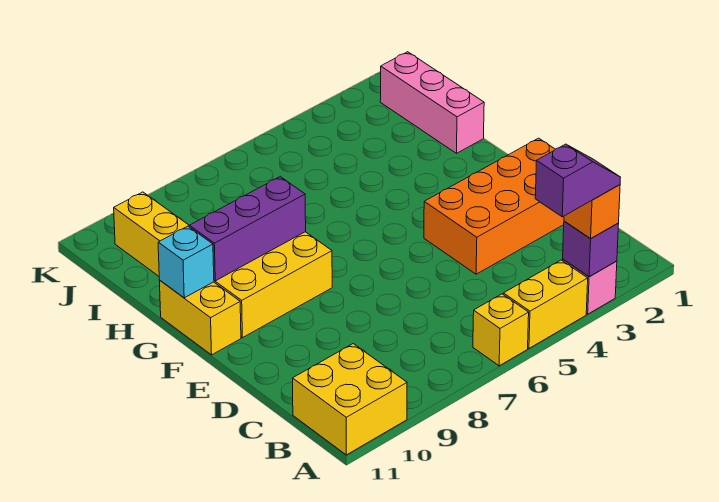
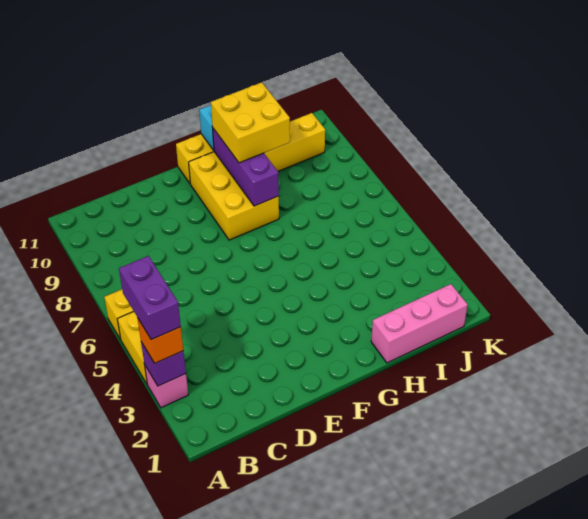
purple slope A3:A4 level 4 top 4 -> purple brick A3:A4 level 4
yellow brick A10:B11 level 1 -> yellow brick G9:H10 level 3
orange brick D1:E4 level 1 -> none

